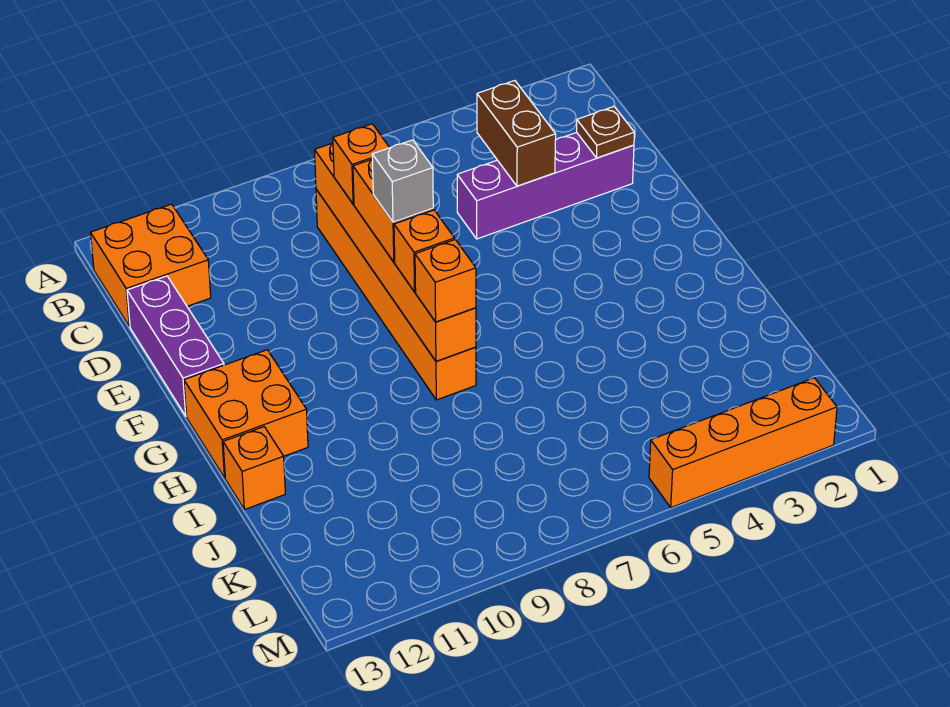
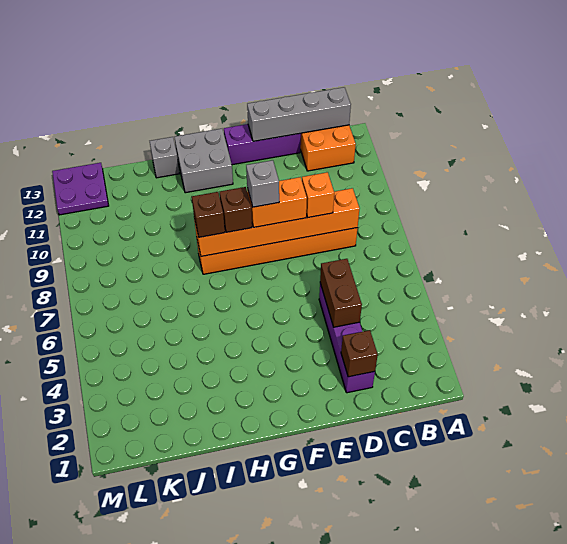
none -> grey brick B13:E13 level 2
brown brick C4:D4 level 2 -> brown brick D4:D5 level 2
brown plate D2 level 2 -> brown brick D2 level 2
orange brick G8 level 3 -> brown brick G8 level 3
orange brick G12:H13 level 1 -> grey brick G12:H13 level 1
orange brick H8 level 3 -> brown brick H8 level 3
orange brick I13 level 1 -> grey brick I13 level 1
none -> purple plate L12:M13 level 1
orange brick M2:M5 level 1 -> none

